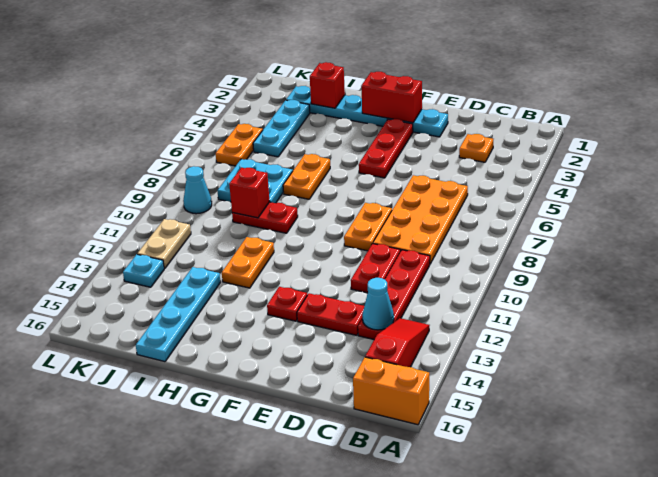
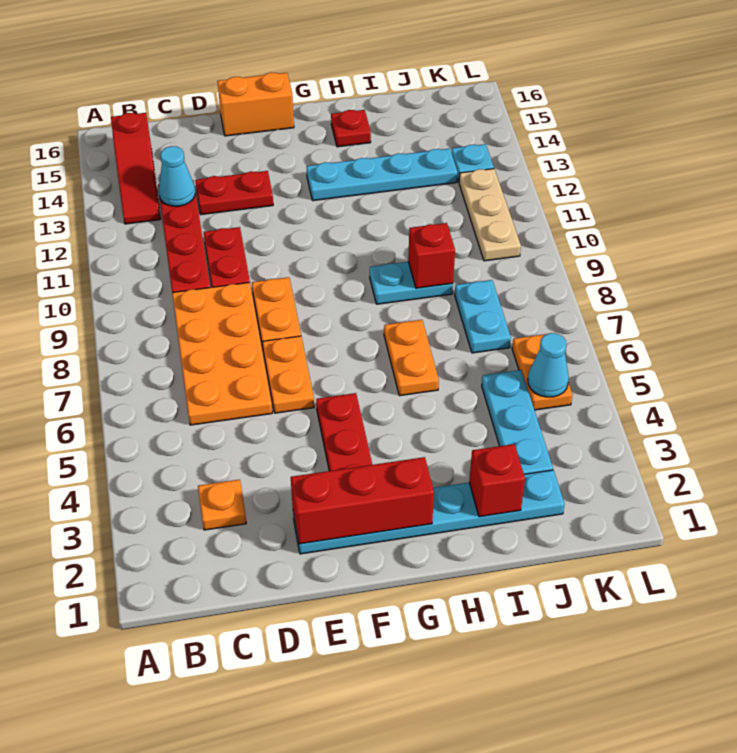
orange brick A16:B16 level 1 -> orange brick E16:F16 level 1
red brick F2:G2 level 2 -> red brick E2:G2 level 2
red plate F13 level 1 -> red plate H15 level 1
red plate H9:I9 level 1 -> cyan plate H9:I9 level 1
orange plate H11:H12 level 1 -> orange plate E6:E7 level 1
cyan plate I7:J8 level 1 -> cyan plate J7:J8 level 1
cyan plate I13:I16 level 1 -> cyan plate G13:J13 level 1
cyan cone K9 level 1 -> cyan cone K5 level 2
tan plate K11:K12 level 1 -> tan plate K10:K12 level 1

